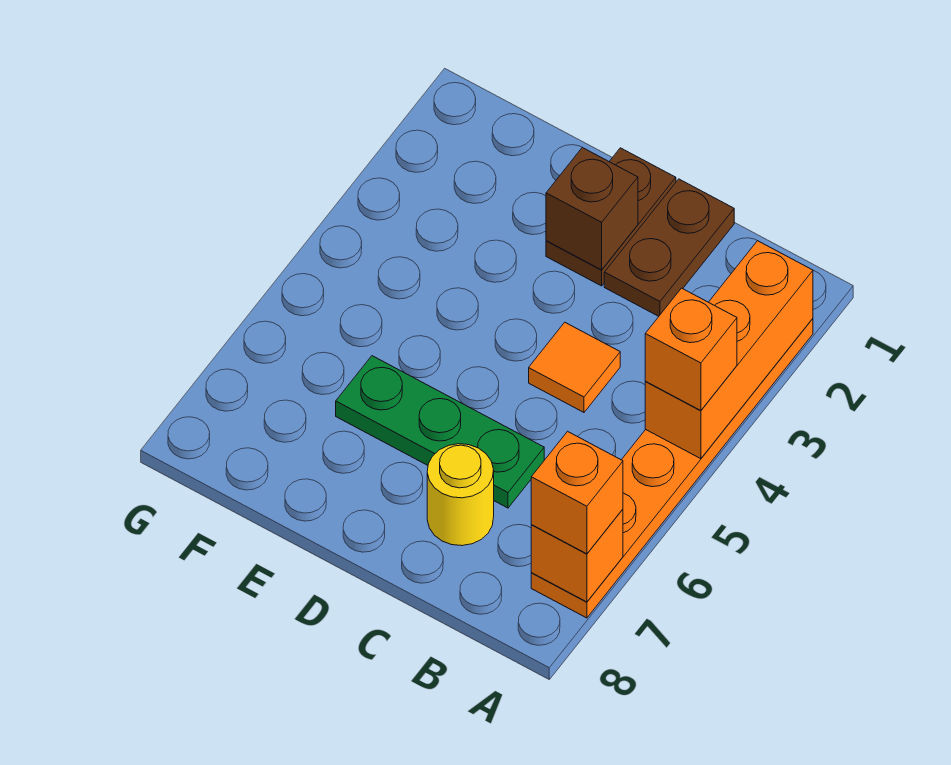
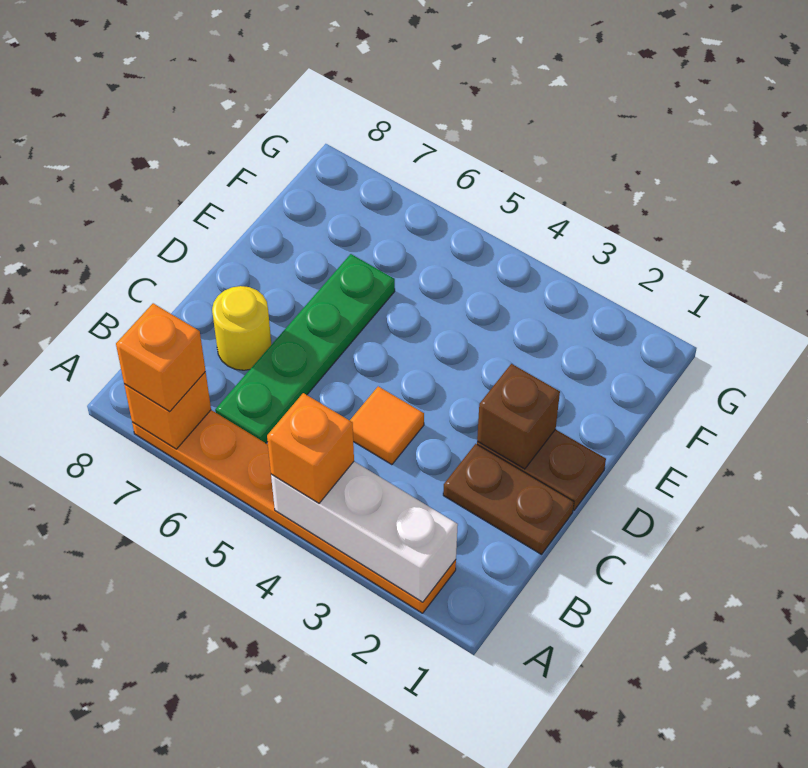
orange brick A2:A4 level 2 -> white brick A2:A4 level 2
green plate C6:E6 level 1 -> green plate B6:E6 level 1

